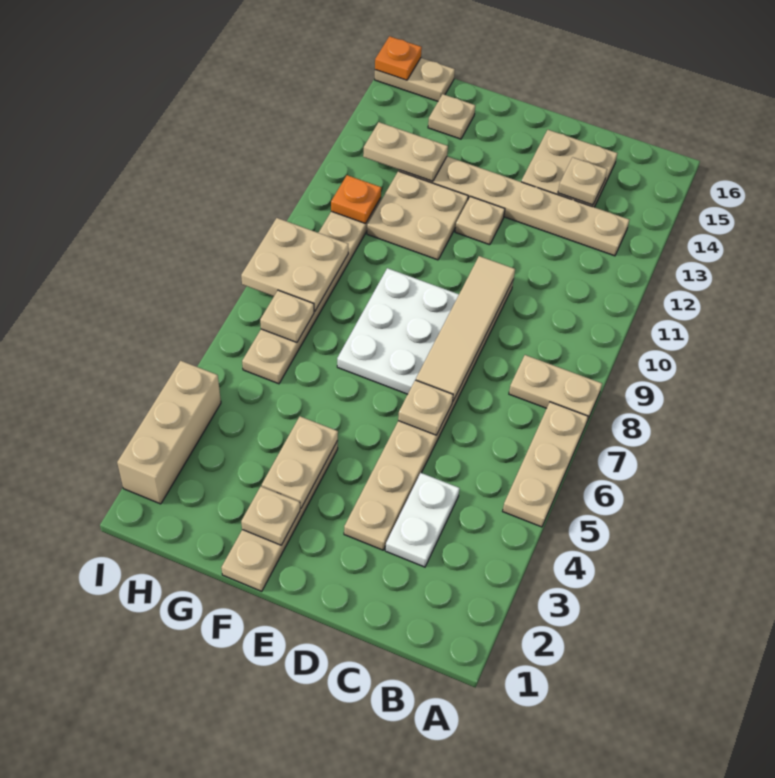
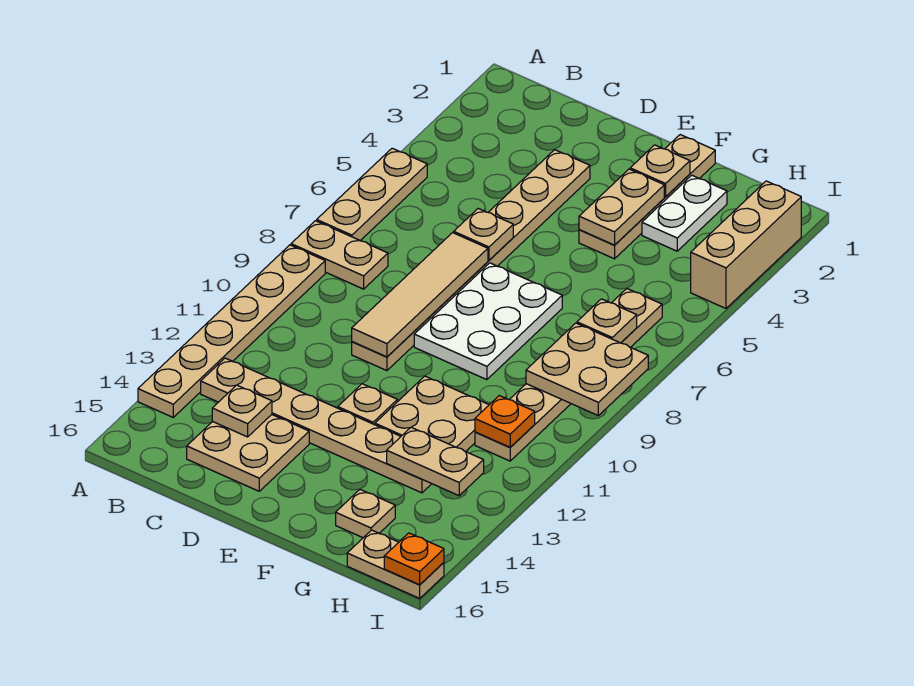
none -> tan plate A9:A14 level 1
white plate C3:C4 level 1 -> white plate G2:G3 level 1

